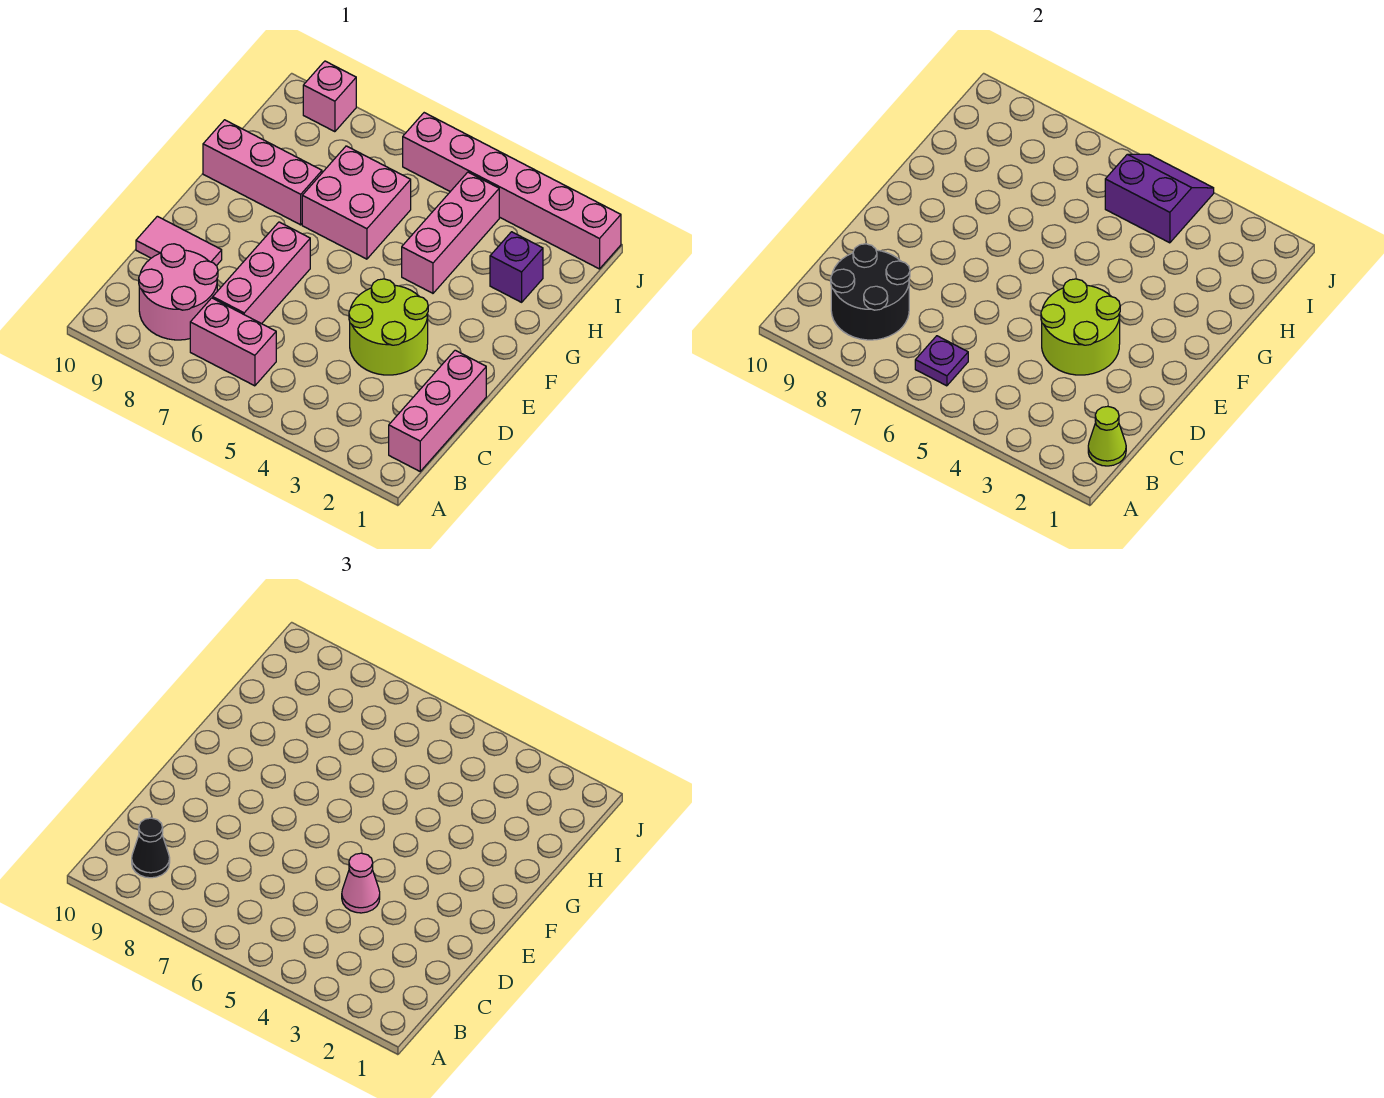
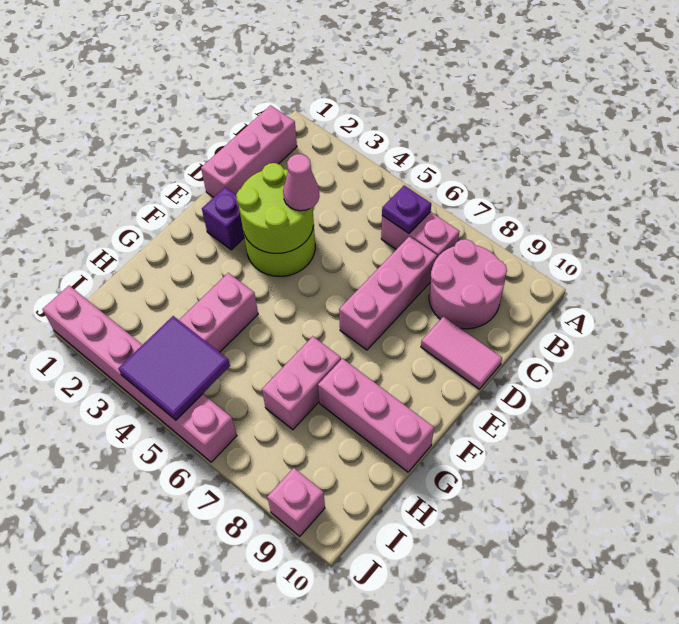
lime cone B1 level 2 -> none
black round brick B8:C9 level 2 -> none
black cone B9 level 3 -> none
pink brick G6:H7 level 1 -> pink brick G7:H7 level 1
purple brick H2 level 1 -> purple brick E2 level 1
purple slope I4:J5 level 2 top I -> purple tile I4:J5 level 2

